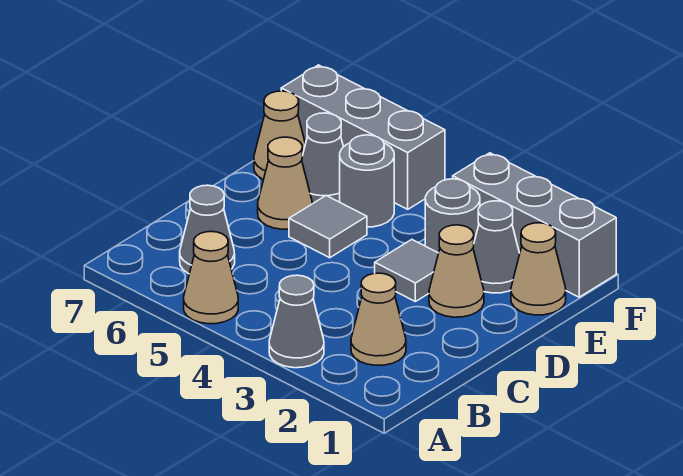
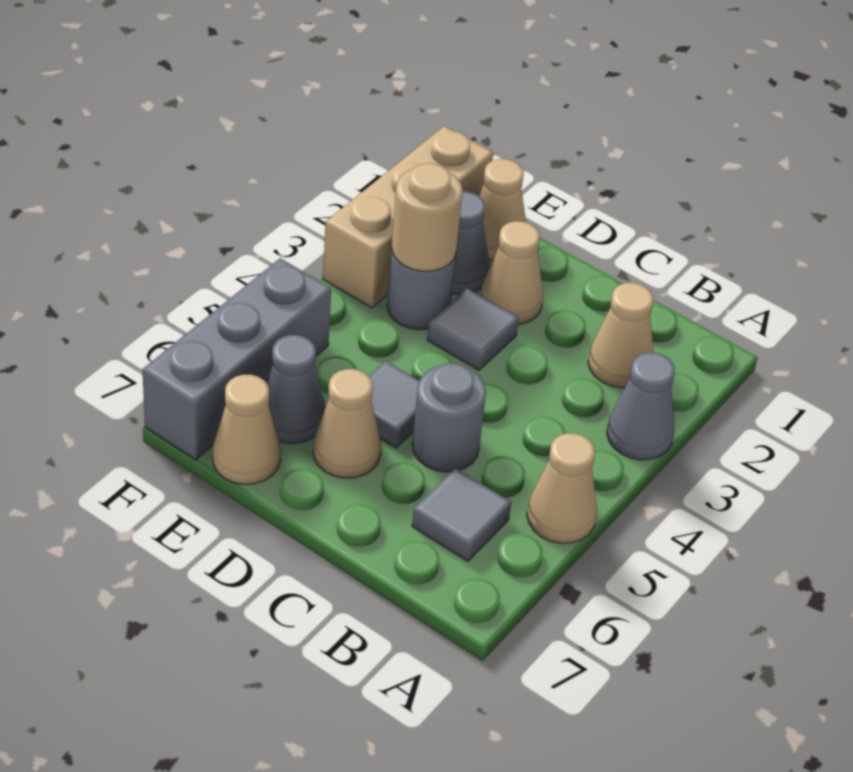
grey cone B6 level 1 -> grey tile B6 level 1
none -> tan round brick E3 level 2
grey round brick E5 level 1 -> grey round brick C5 level 1
grey brick F1:F3 level 1 -> tan brick F1:F3 level 1

